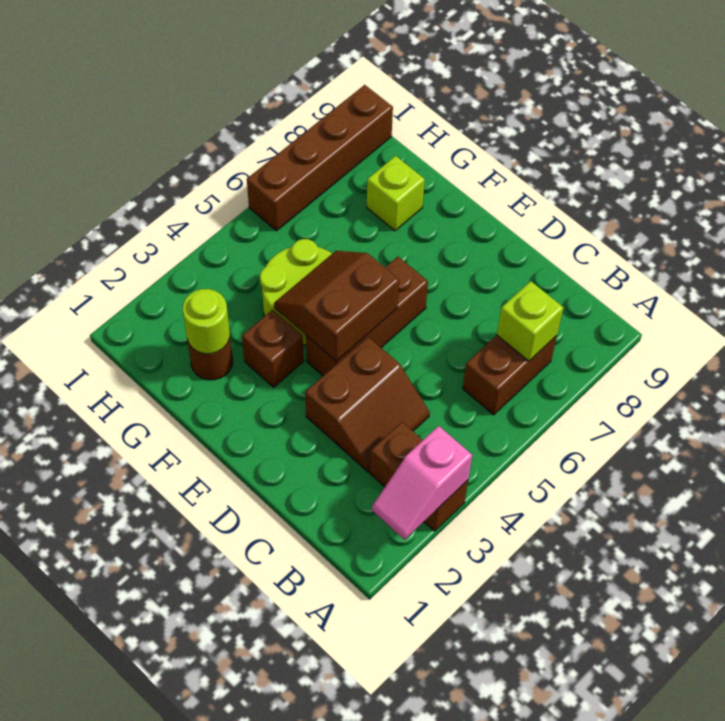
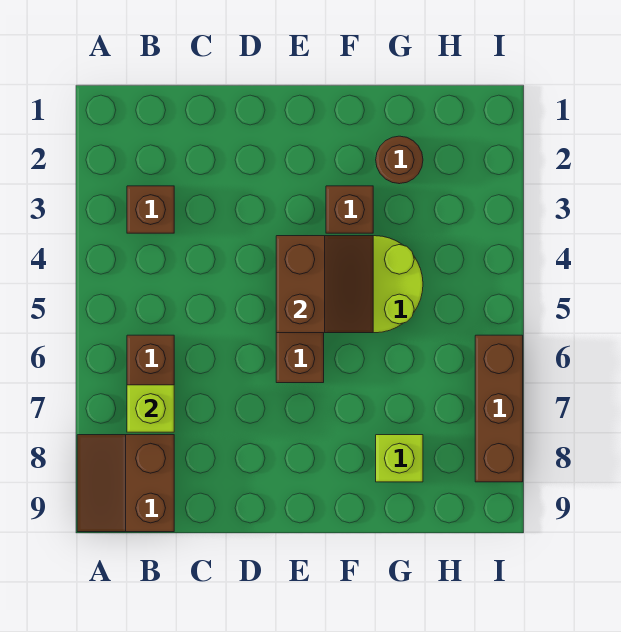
pink slope A2:A3 level 2 top 3 -> none
brown brick A3:B3 level 1 -> brown brick B3 level 1
brown slope C3:D4 level 1 top D -> brown slope A8:B9 level 1 top B
lime round brick G2 level 2 -> none
brown brick I6:I9 level 1 -> brown brick I6:I8 level 1

